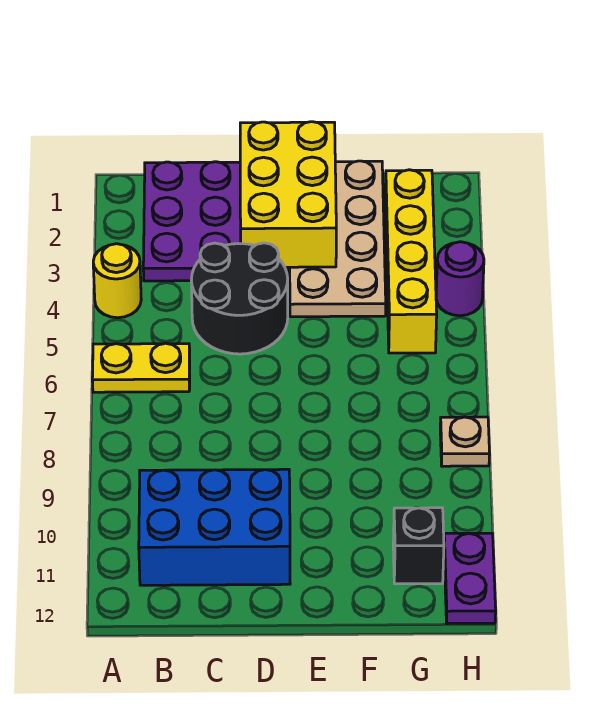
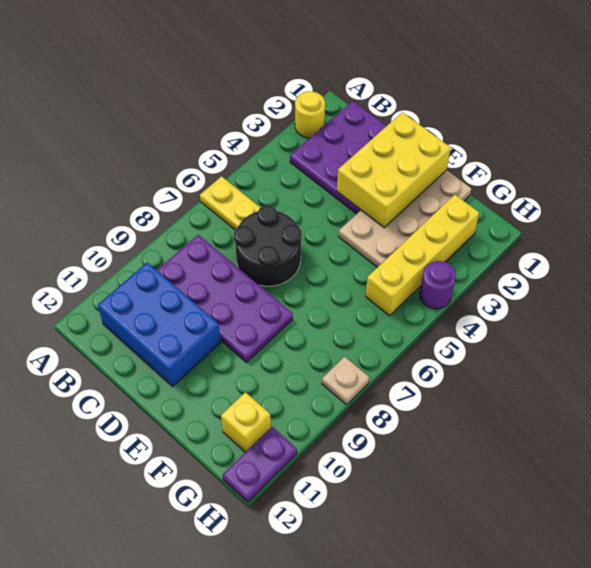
yellow round brick A4 level 1 -> yellow round brick A2 level 1
none -> purple plate B8:E9 level 1
black round brick C4:D5 level 1 -> black round brick C6:D7 level 1
black brick G11 level 1 -> yellow brick G11 level 1

